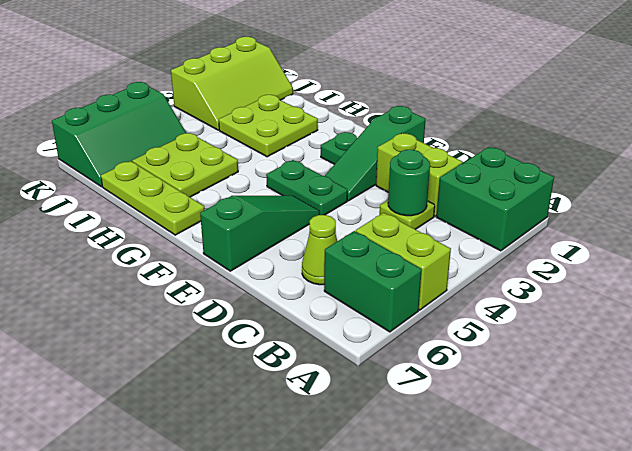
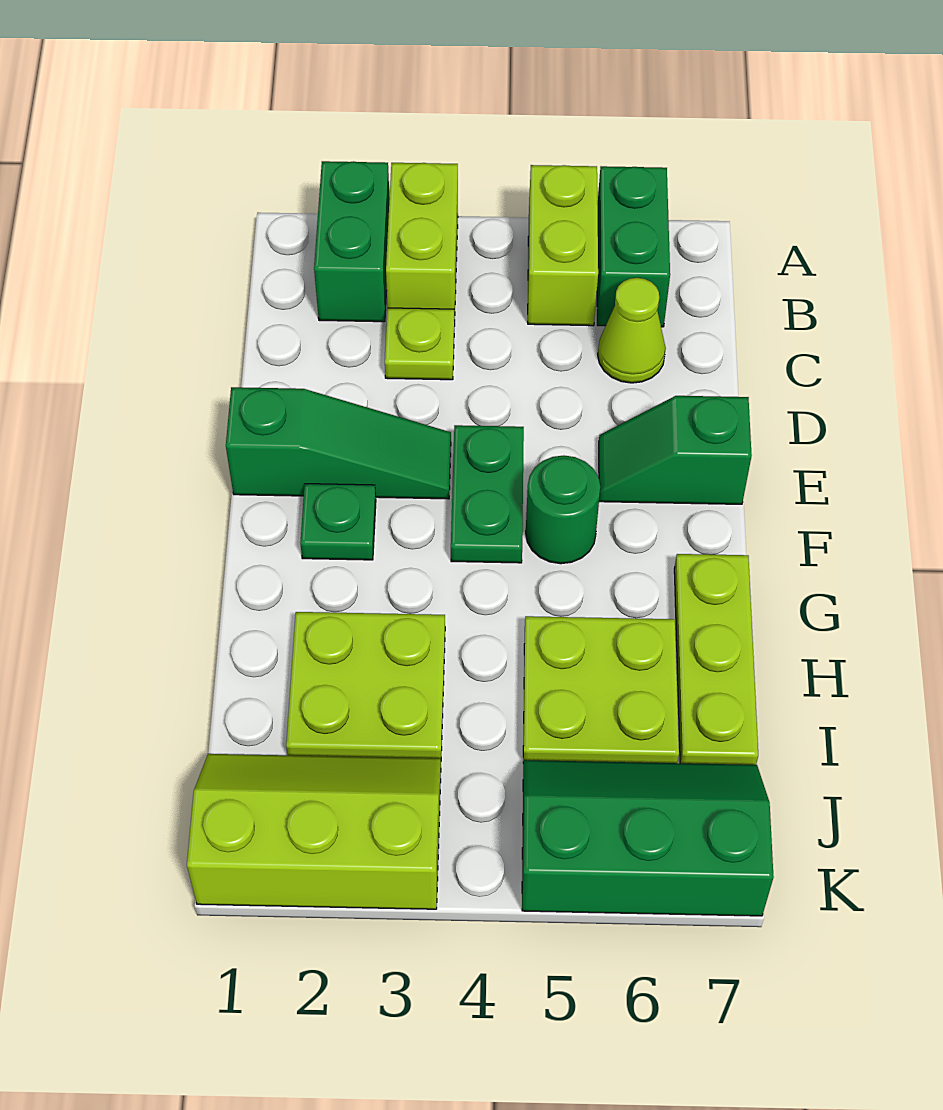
green brick A1:B2 level 1 -> green brick A2:B2 level 1
lime brick C2:D2 level 1 -> lime brick A3:B3 level 1
green round brick C3 level 2 -> green round brick F5 level 1
green slope E5:E7 level 1 top 7 -> green slope E6:E7 level 1 top 7

